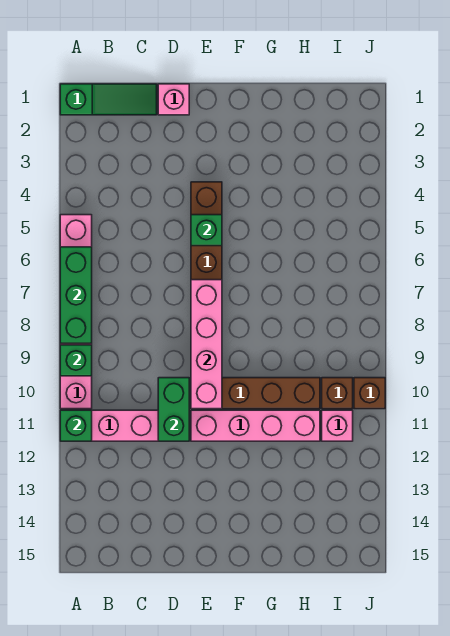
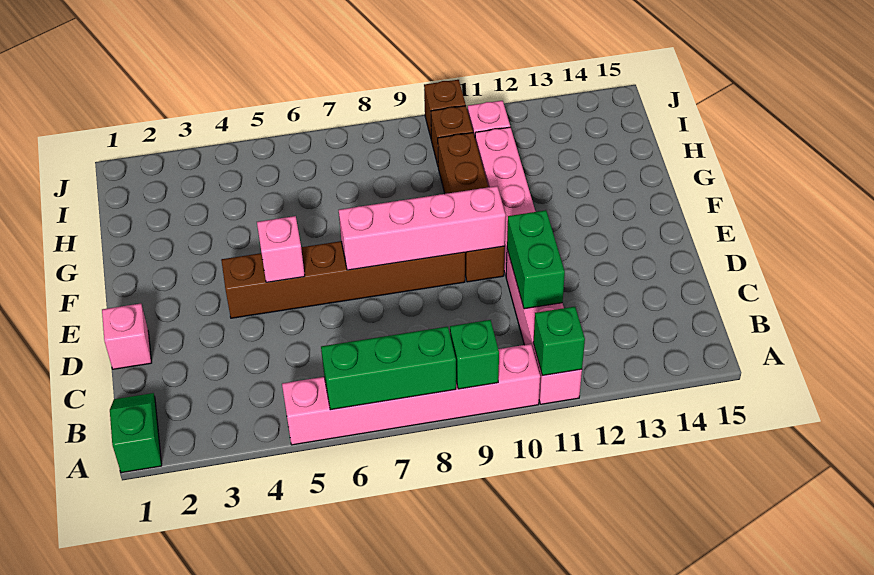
green slope A1:C1 level 1 top A -> green slope A1:B1 level 1 top A
green brick D10:D11 level 2 -> green brick C11:D11 level 2
green brick E5 level 2 -> pink brick E5 level 2

